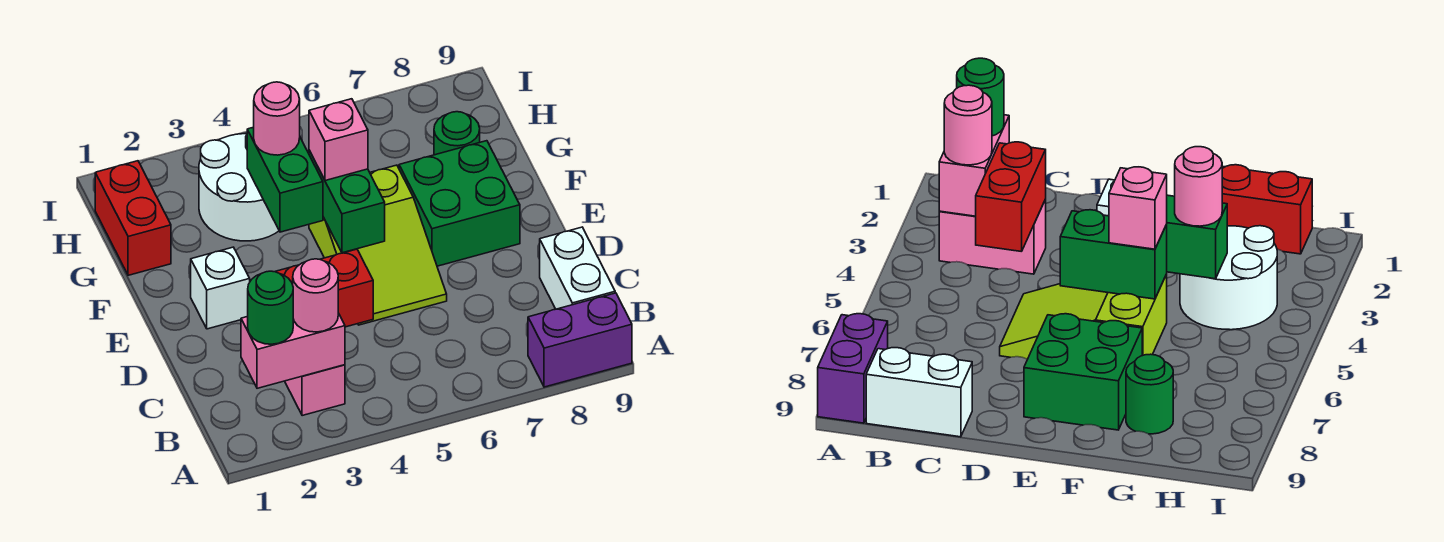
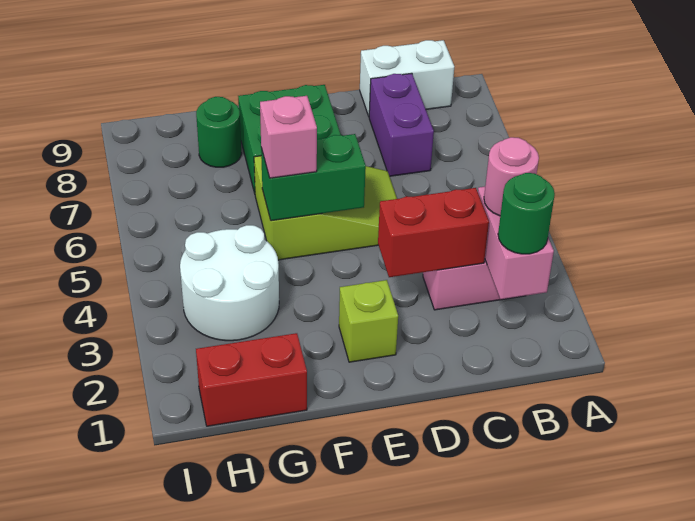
purple brick A8:A9 level 1 -> purple brick C7:C8 level 1
red brick C3:C4 level 2 -> red brick C3:D3 level 2
white brick E2 level 1 -> lime brick E2 level 1
green brick F4:G4 level 2 -> none
pink round brick G4 level 3 -> none

